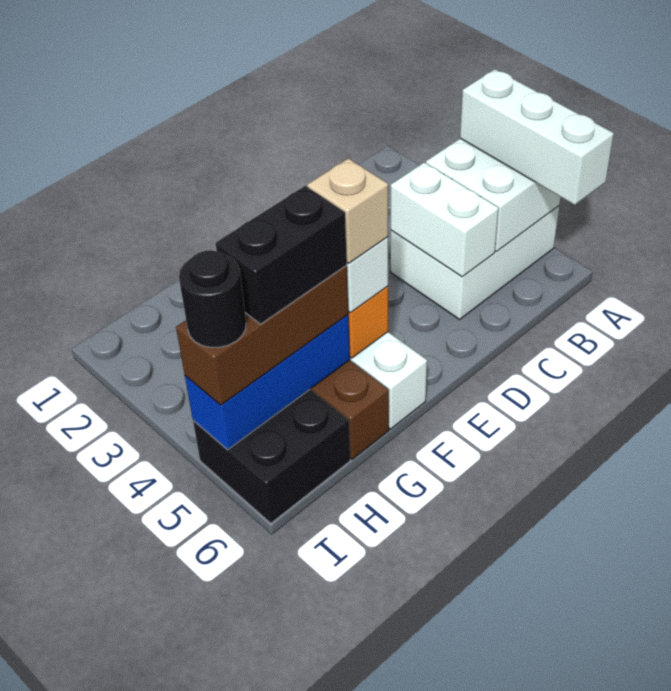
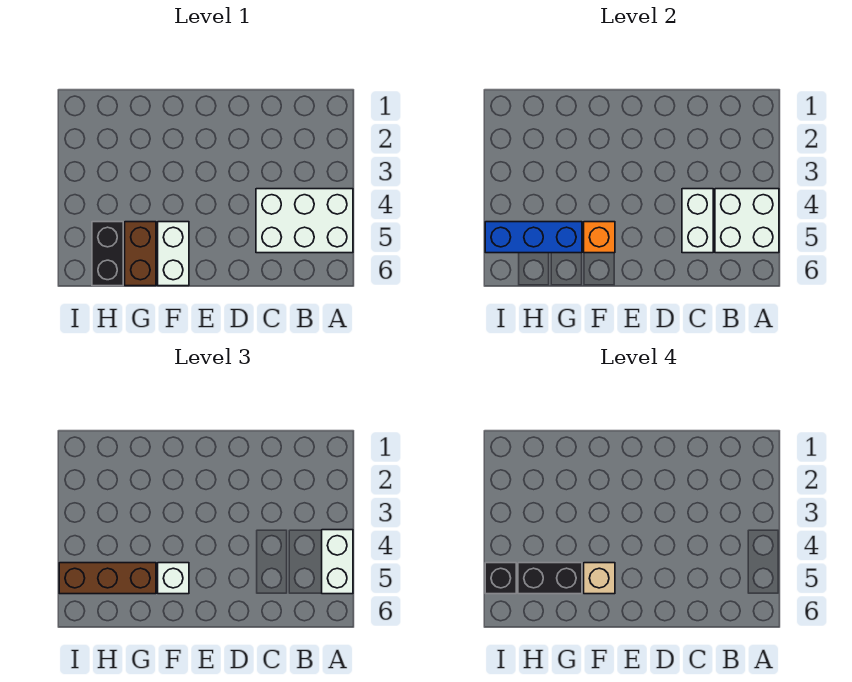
white brick A4:A6 level 3 -> white brick A4:A5 level 3
black brick H5:I6 level 1 -> black brick H5:H6 level 1
black round brick I5 level 4 -> black brick I5 level 4

